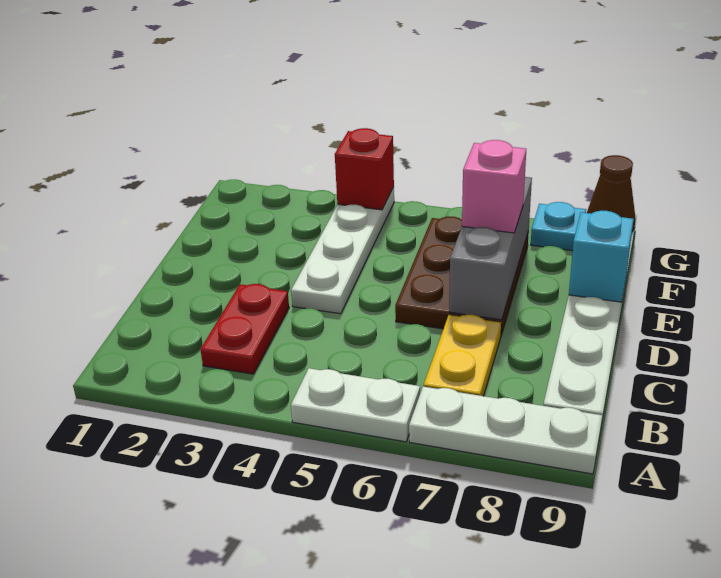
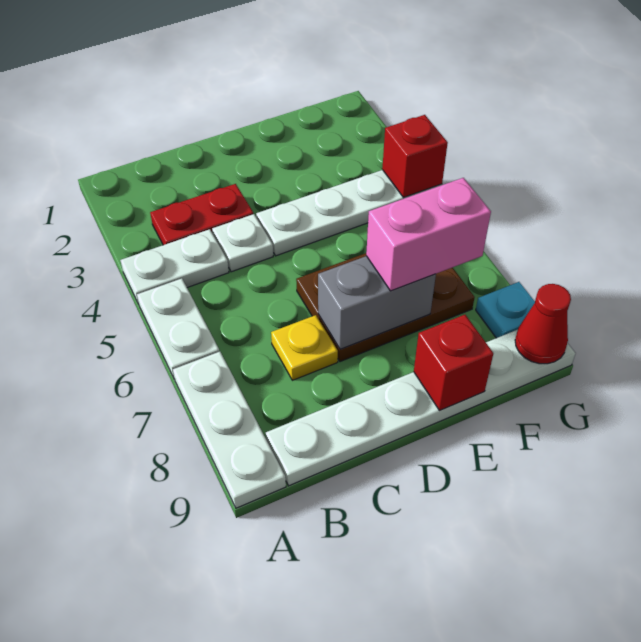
none -> white plate A4:B4 level 1
yellow plate B7:C7 level 1 -> yellow plate C7 level 1
none -> white plate C4 level 1
grey brick D7:F7 level 2 -> grey brick D7:E7 level 2
pink brick E7 level 3 -> pink brick E7:F7 level 3
cyan brick E9 level 2 -> red brick E9 level 2
brown cone G9 level 2 -> red cone G9 level 2

